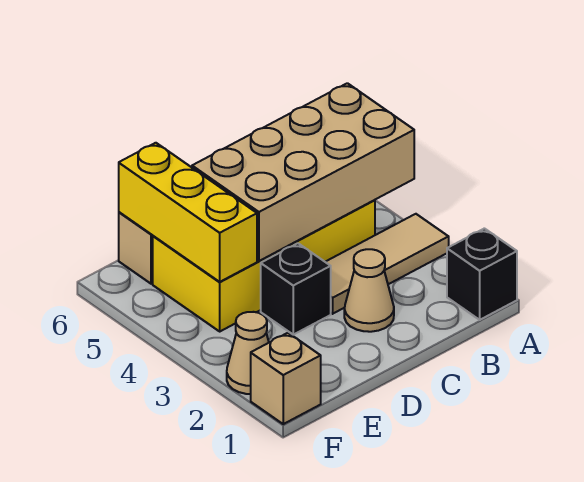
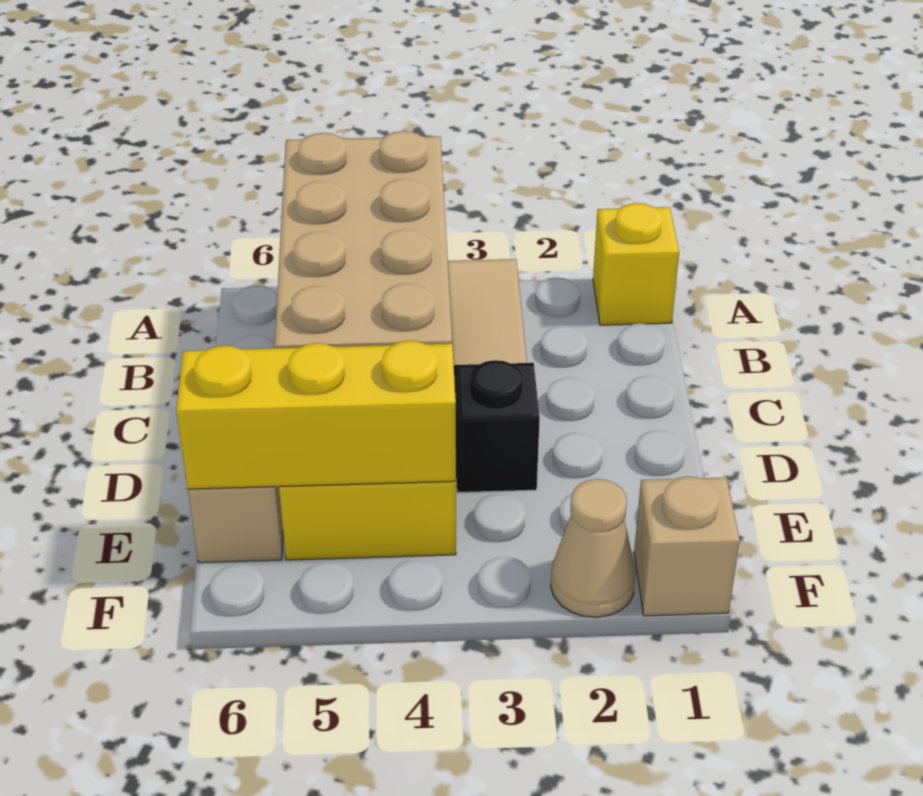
black brick A1 level 1 -> yellow brick A1 level 1
tan cone C2 level 1 -> none

